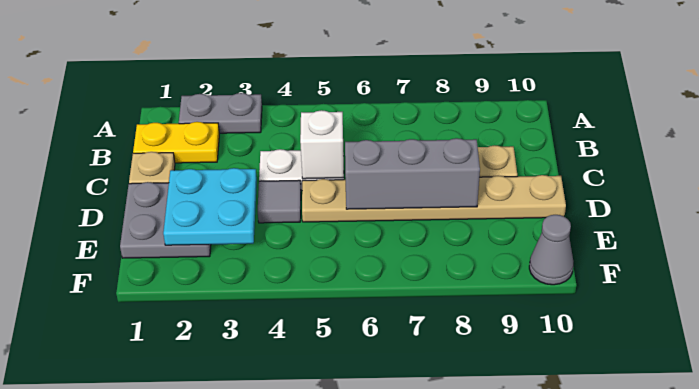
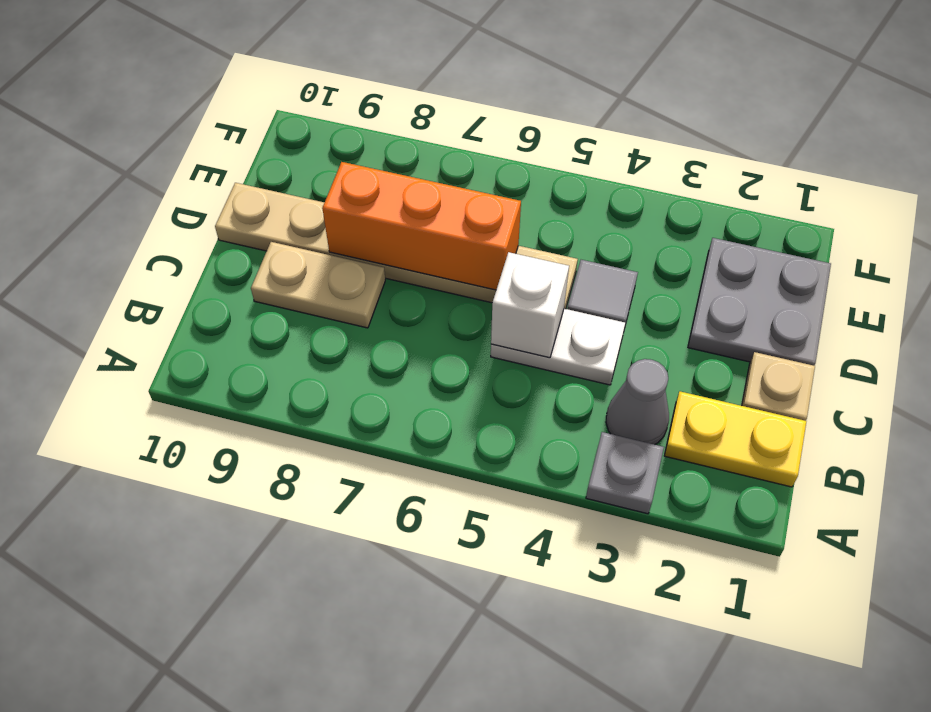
grey plate A2:A3 level 1 -> grey plate A3 level 1
cyan plate D2:E3 level 2 -> none
grey brick D6:D8 level 2 -> orange brick D6:D8 level 2
grey cone F10 level 1 -> grey cone B3 level 1

